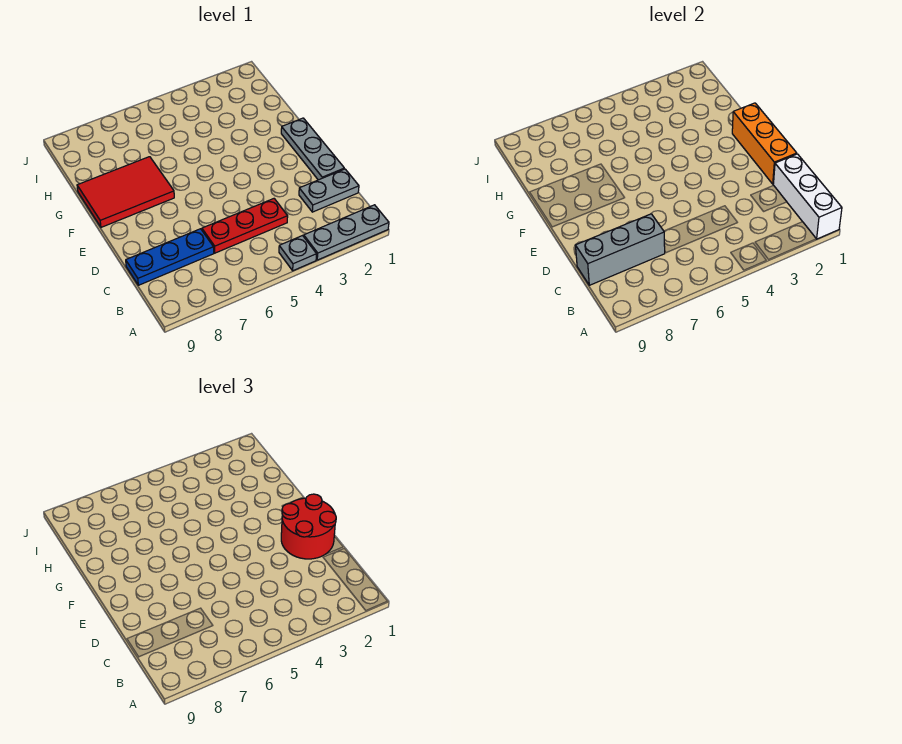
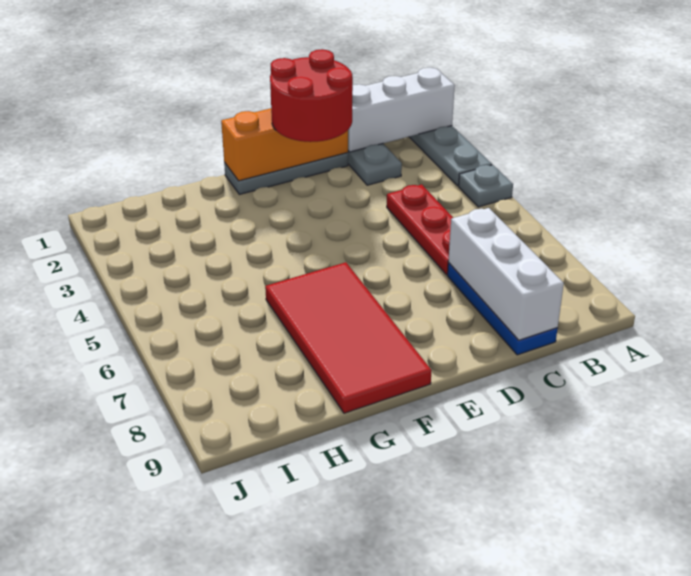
grey brick C7:C9 level 2 -> white brick C7:C9 level 2
red tile F7:G9 level 1 -> red tile F6:G9 level 1

